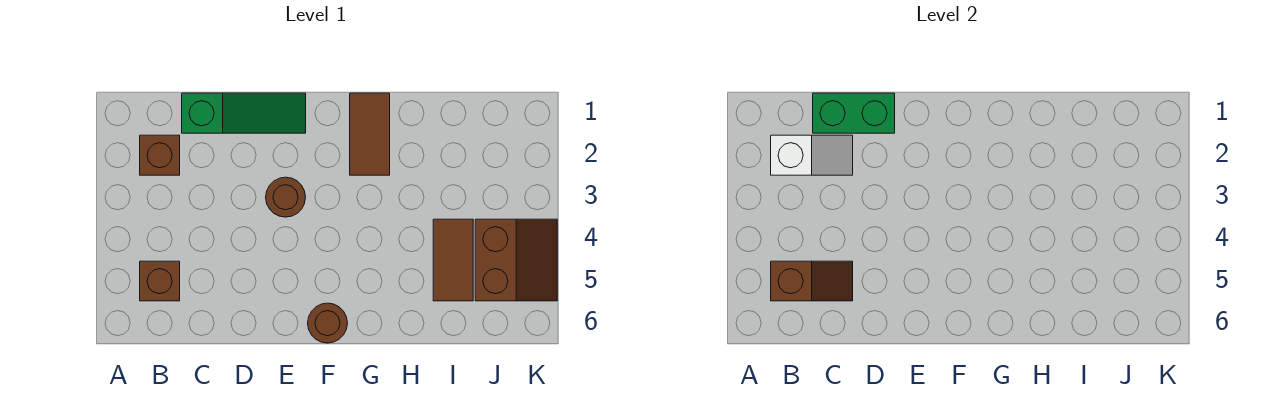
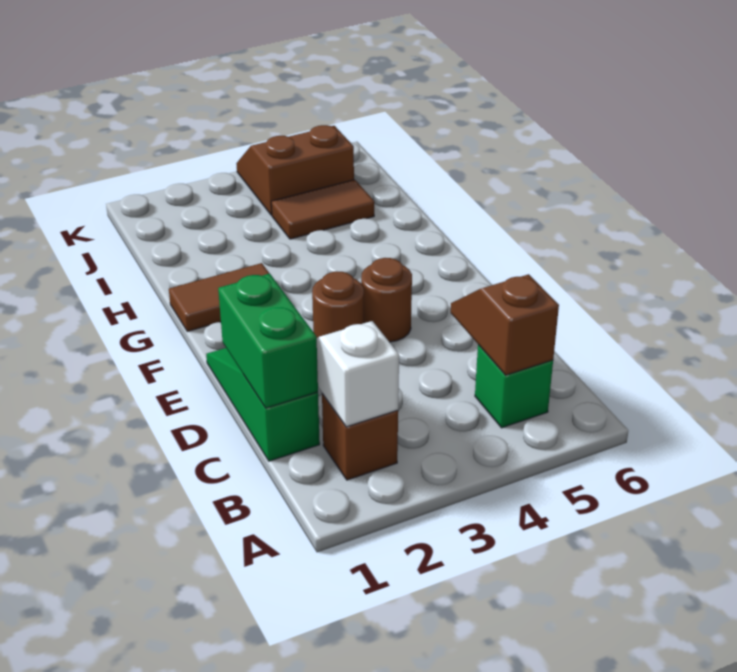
brown brick B5 level 1 -> green brick B5 level 1
brown round brick F6 level 1 -> brown round brick E4 level 1

